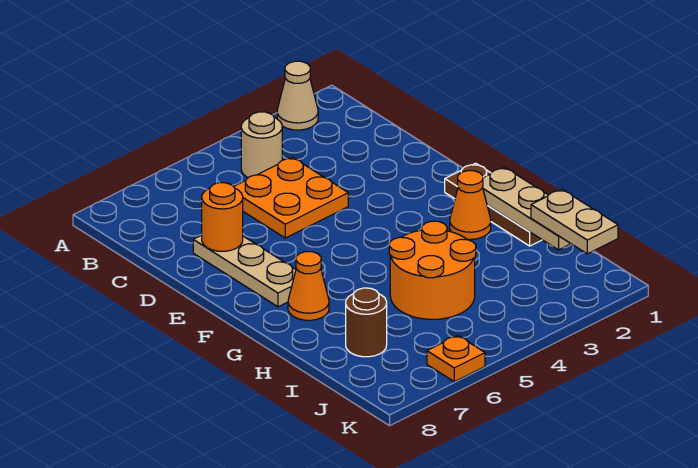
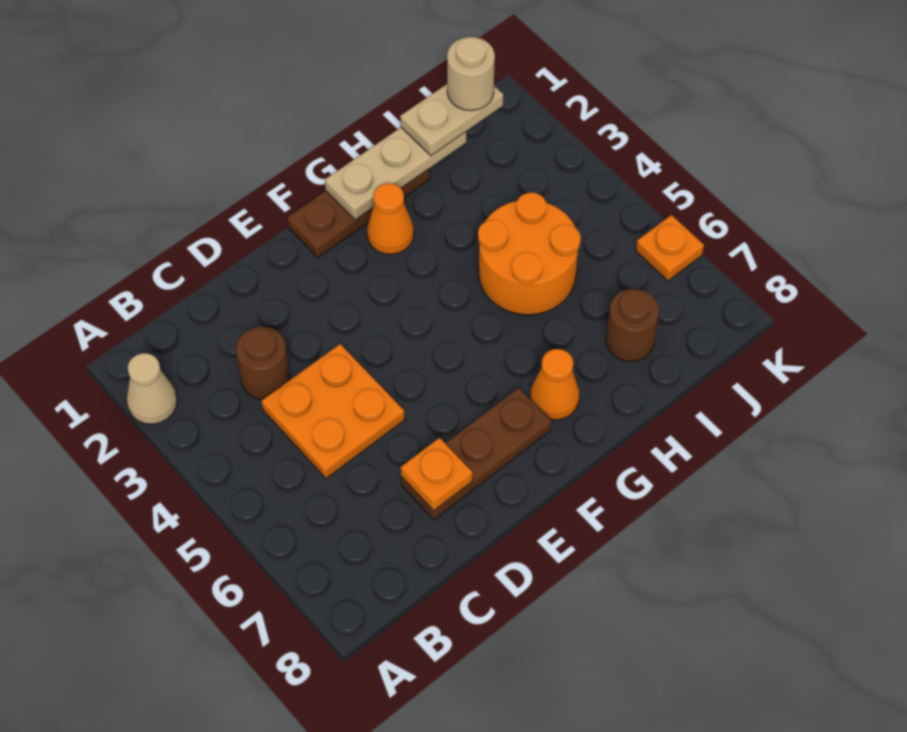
tan round brick B4 level 1 -> tan round brick J1 level 4
none -> brown round brick C3 level 1
tan plate D7:F7 level 1 -> brown plate D7:F7 level 1
orange round brick D7 level 2 -> orange plate D7 level 2

